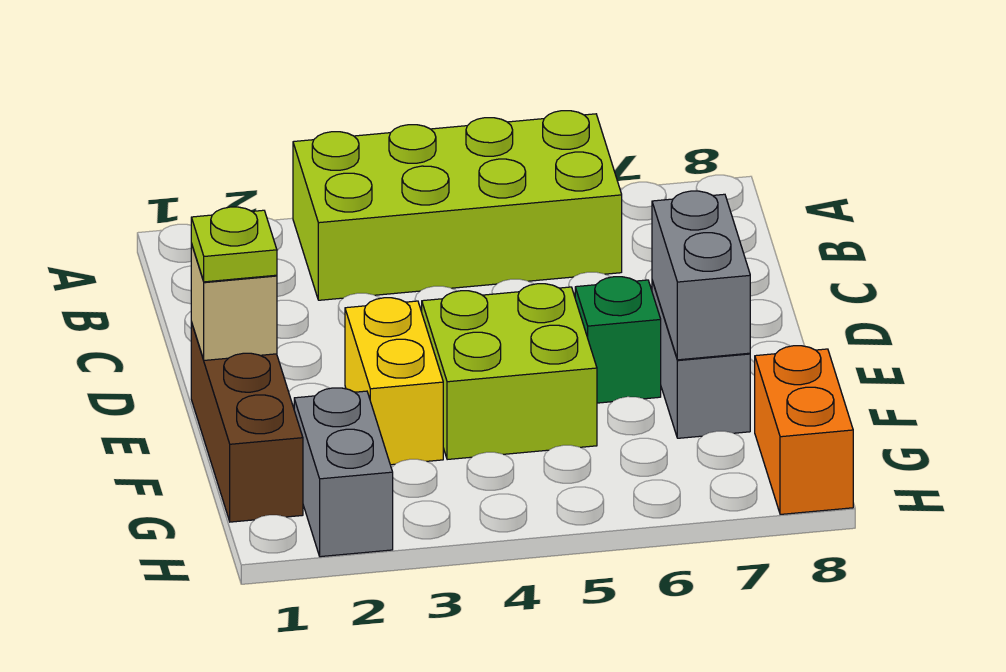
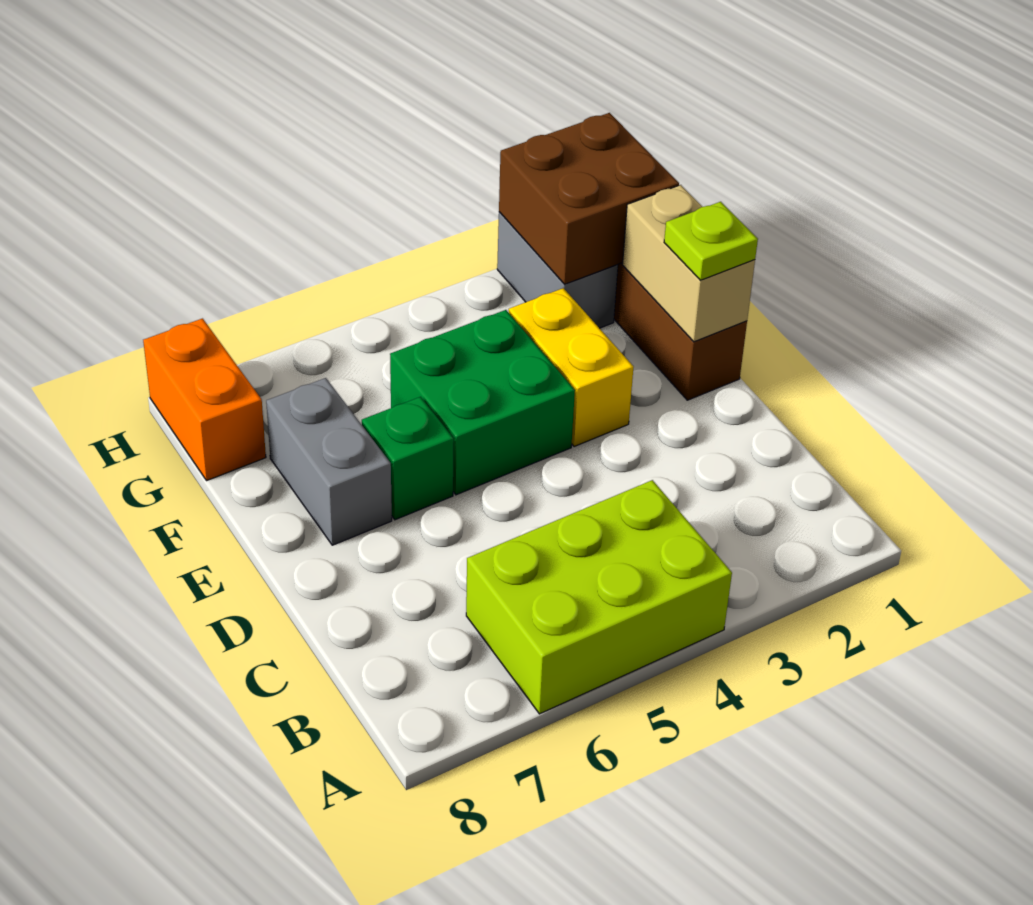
lime brick A3:B6 level 1 -> lime brick A4:B6 level 1
tan brick E1 level 2 -> tan brick E1:F1 level 2
lime brick E4:F5 level 1 -> green brick E4:F5 level 1
grey brick E7:F7 level 2 -> none
none -> brown brick G1:H2 level 2

